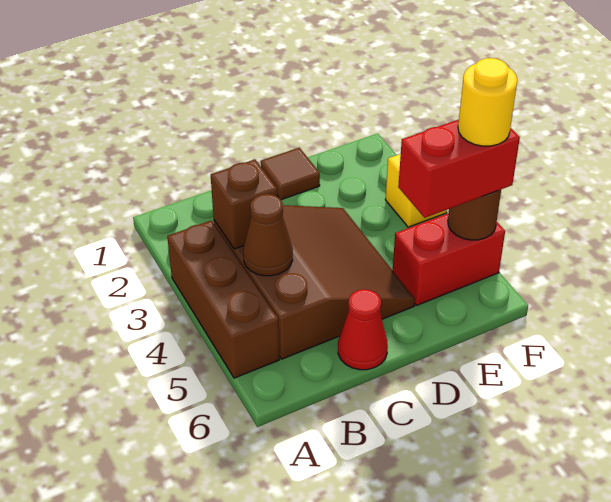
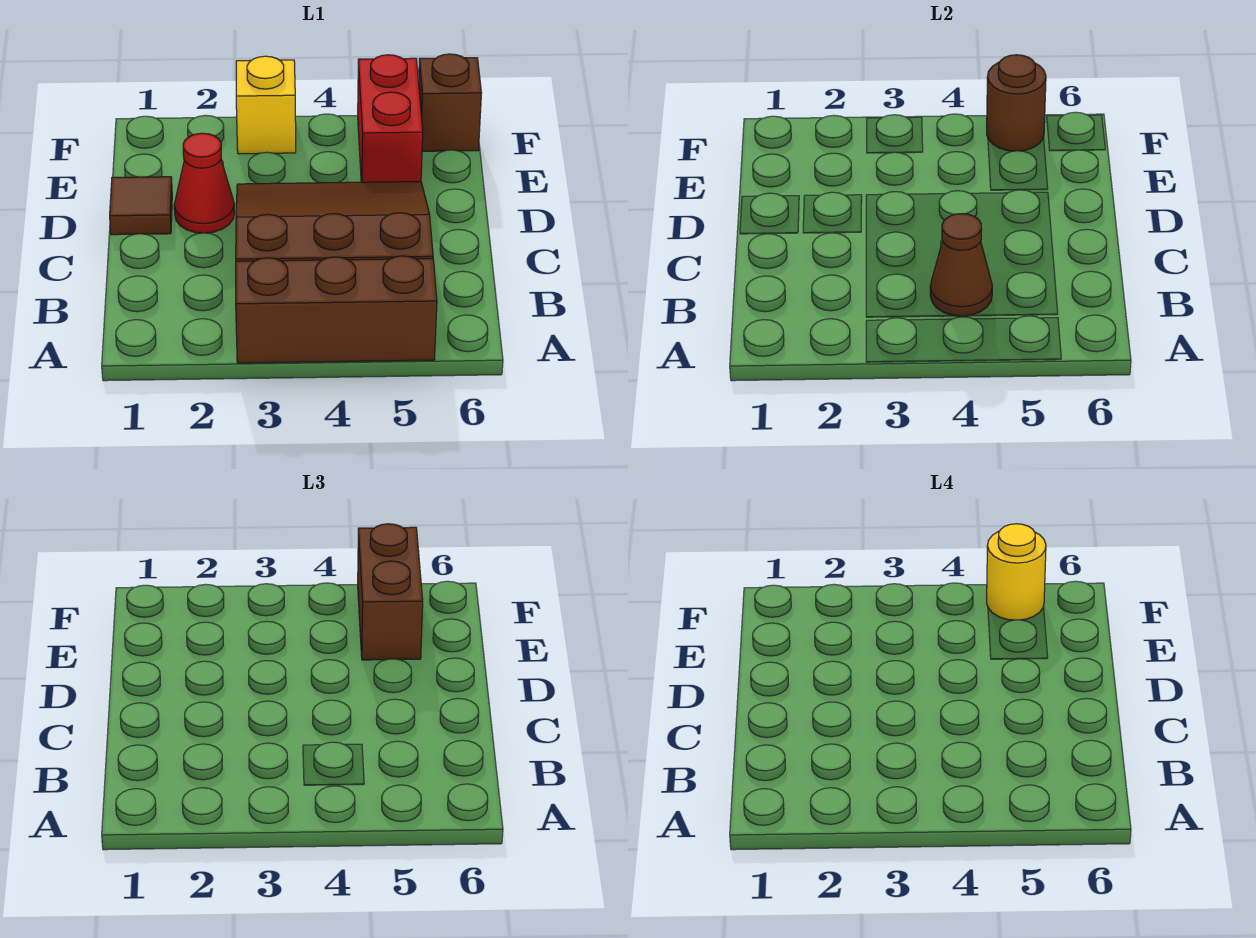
brown brick B3 level 2 -> brown brick F6 level 1
red cone C6 level 1 -> red cone D2 level 1
red brick E5:F5 level 3 -> brown brick E5:F5 level 3

